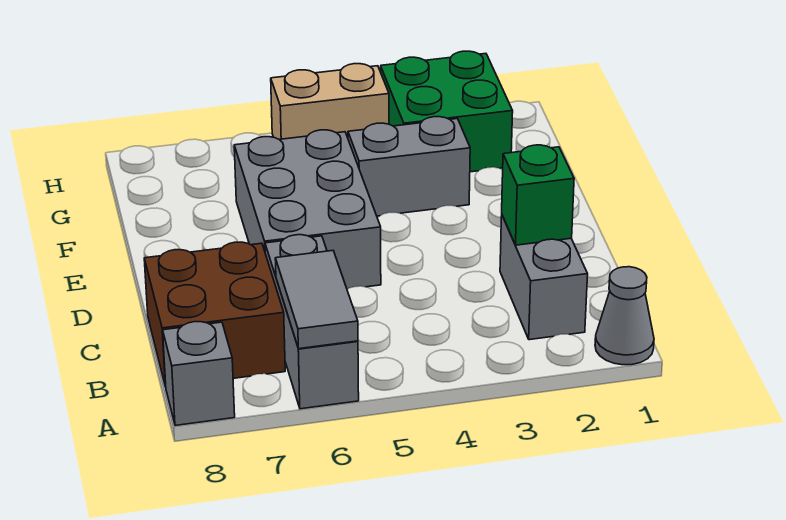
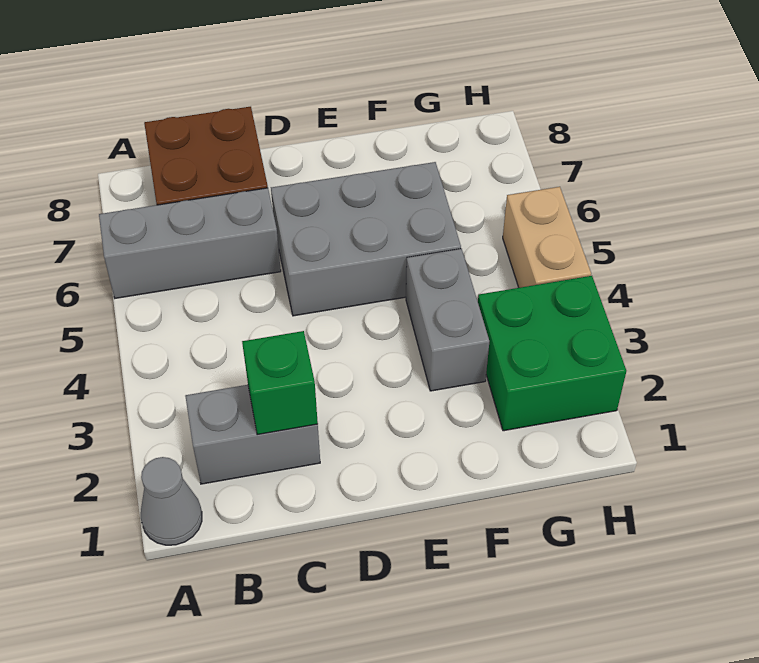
grey tile A6:B6 level 2 -> none
grey brick A8 level 1 -> none

